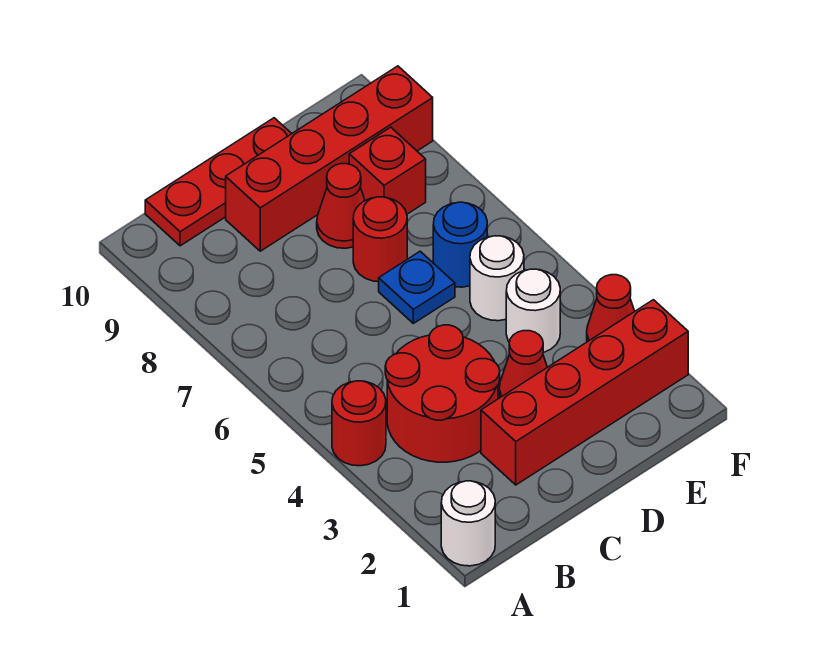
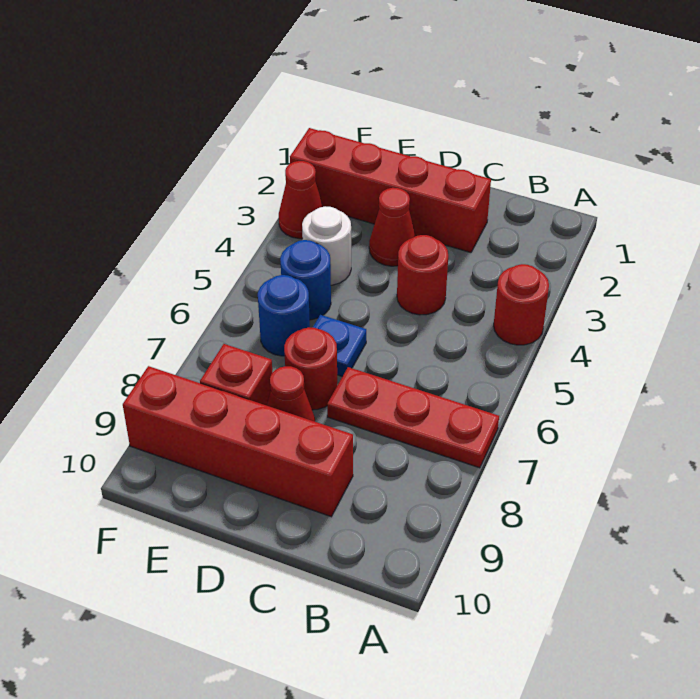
white round brick A1 level 1 -> none
red round brick B3:C4 level 1 -> red round brick C4 level 1
red plate B10:D10 level 1 -> red plate A7:C7 level 1
white round brick E5 level 1 -> blue round brick E5 level 1

